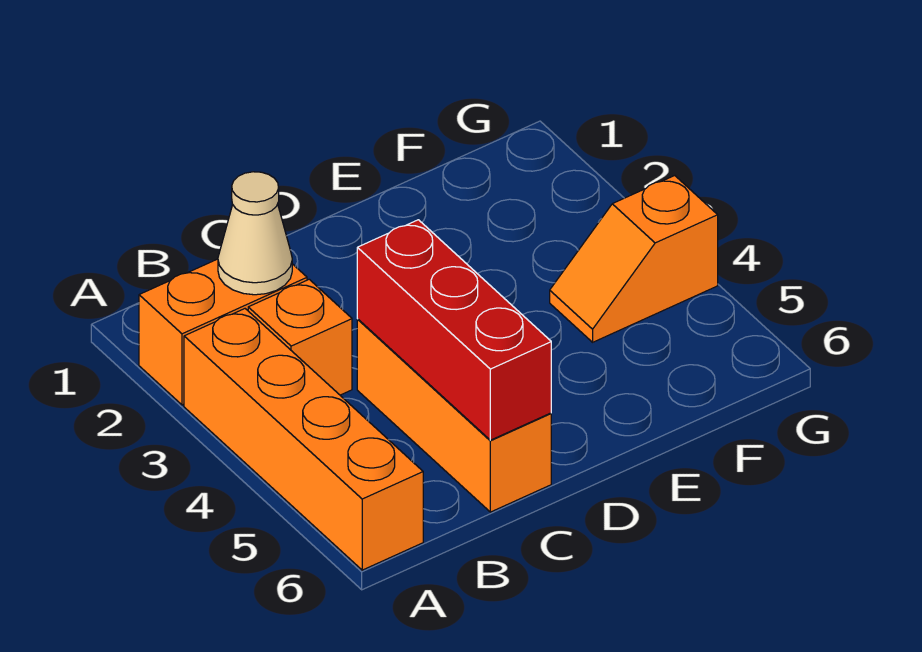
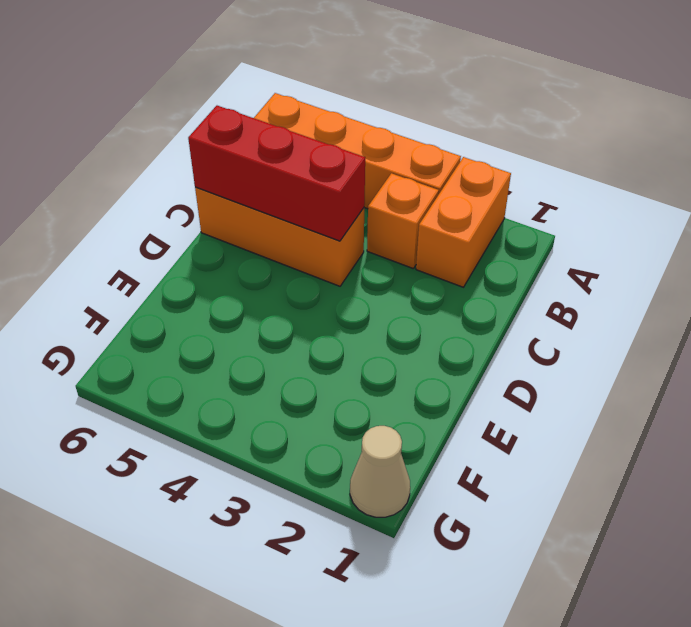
tan cone B2 level 2 -> tan cone G1 level 1
orange slope F4:G4 level 1 top G -> none

